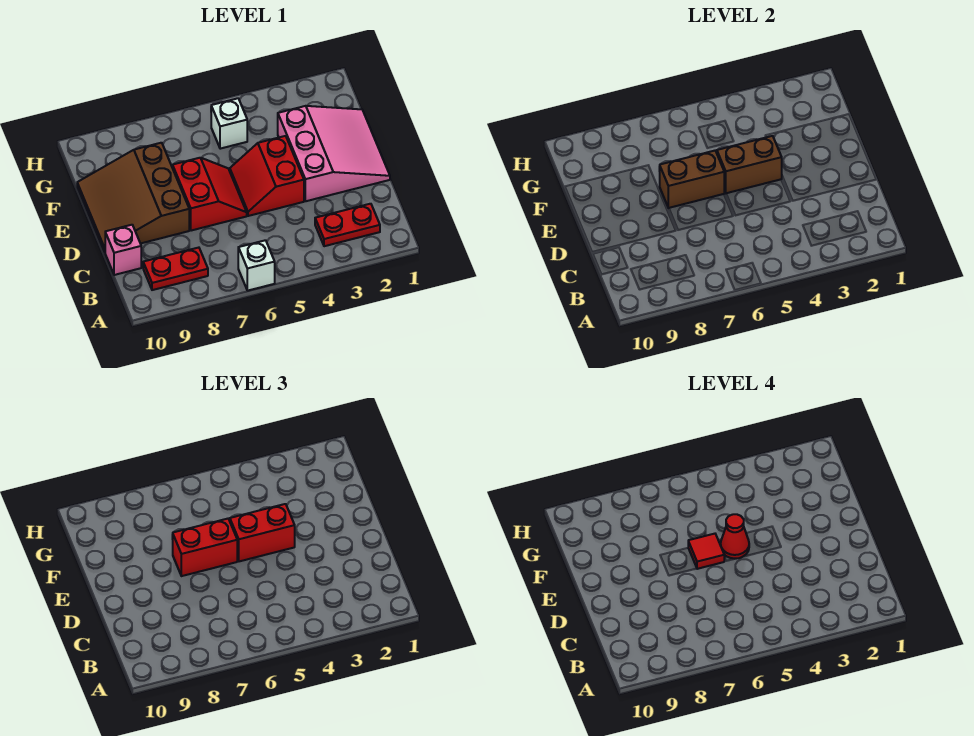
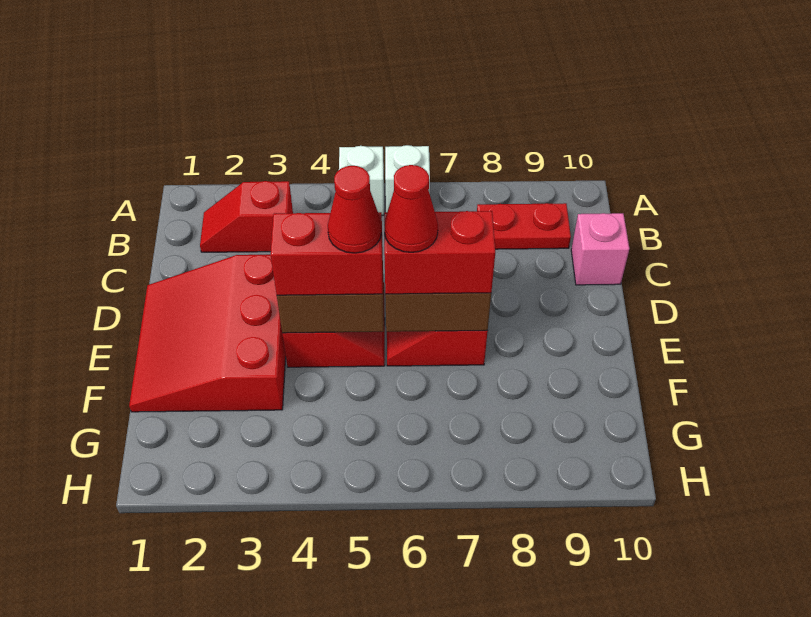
red plate B2:B3 level 1 -> red slope B2:B3 level 1 top 3
pink slope D1:F3 level 1 top 3 -> red slope D1:F3 level 1 top 3
brown slope D8:F10 level 1 top 8 -> none
red tile E6 level 4 -> red cone E6 level 4
white brick G5 level 1 -> white brick A5 level 1

